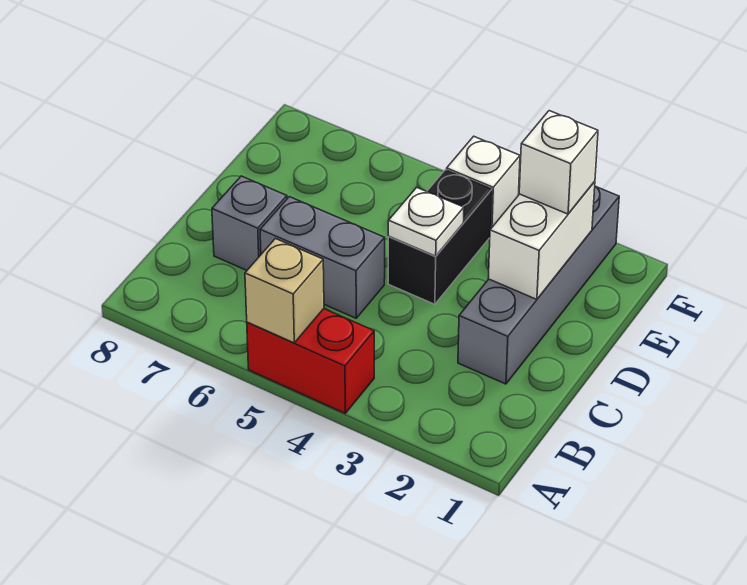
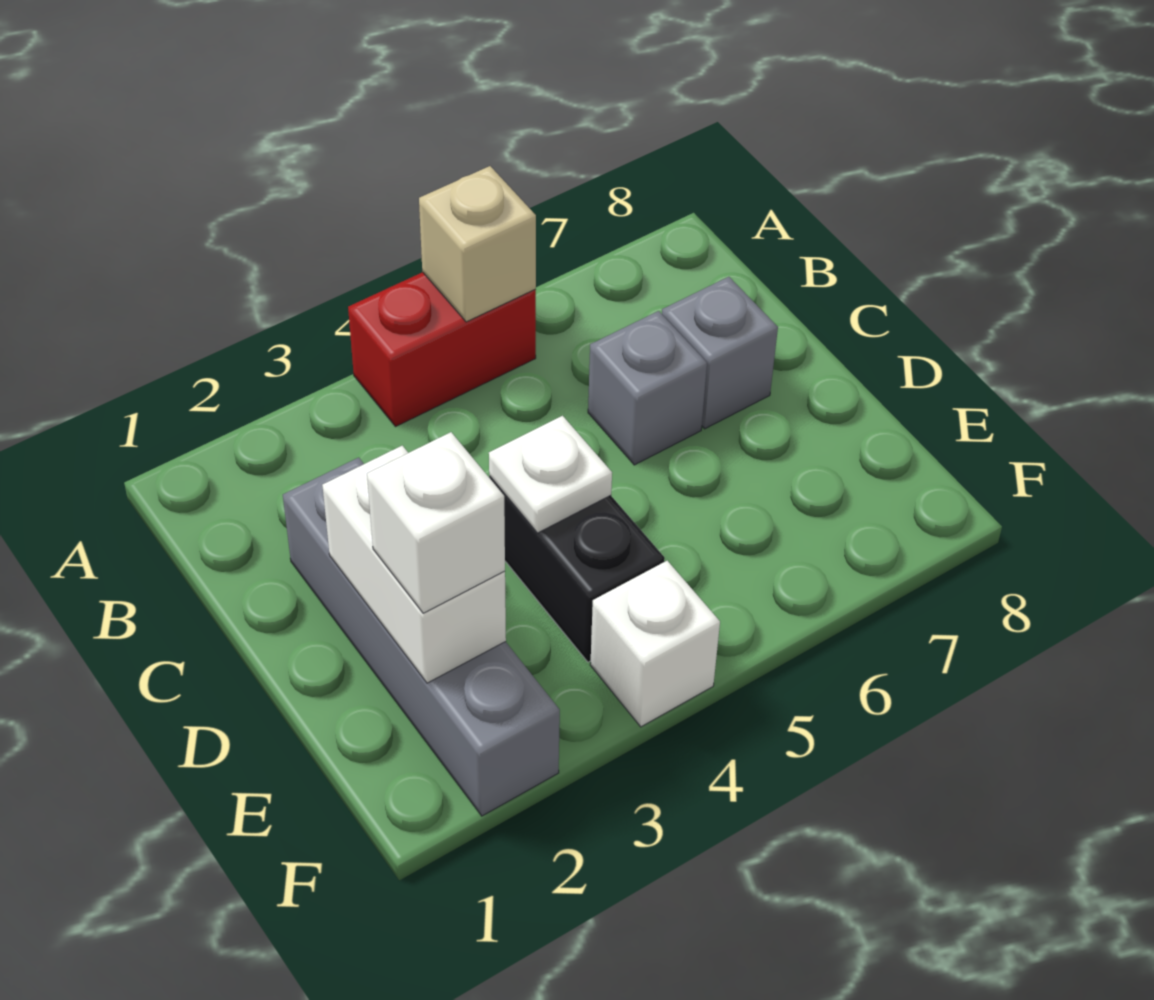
grey brick C5:C6 level 1 -> grey brick C6 level 1

